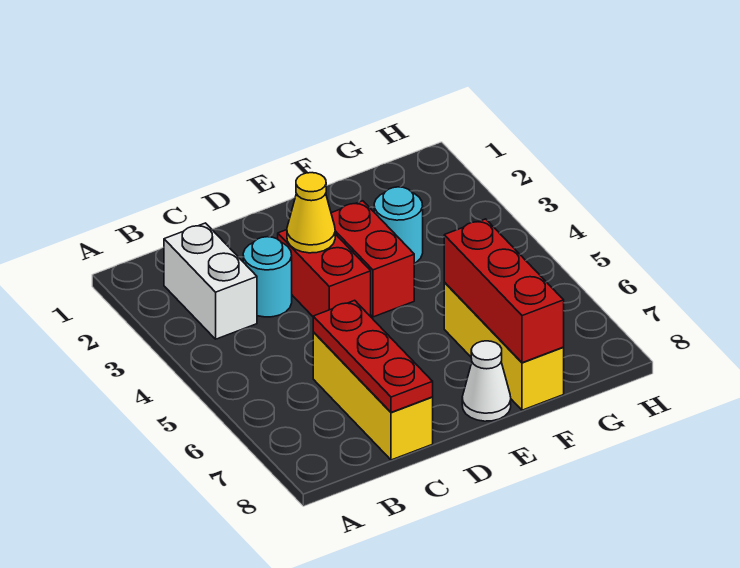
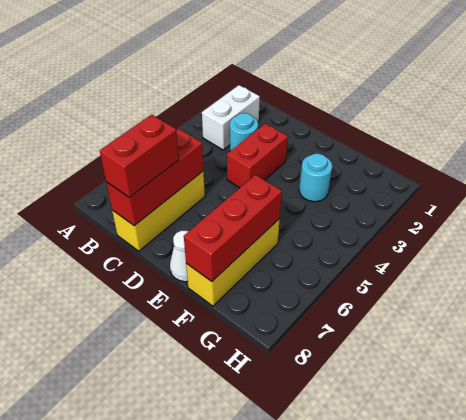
red plate C6:C8 level 2 -> red brick C6:C8 level 2
yellow cone D3 level 2 -> none
red brick E3:E4 level 1 -> red brick C7:C8 level 3

